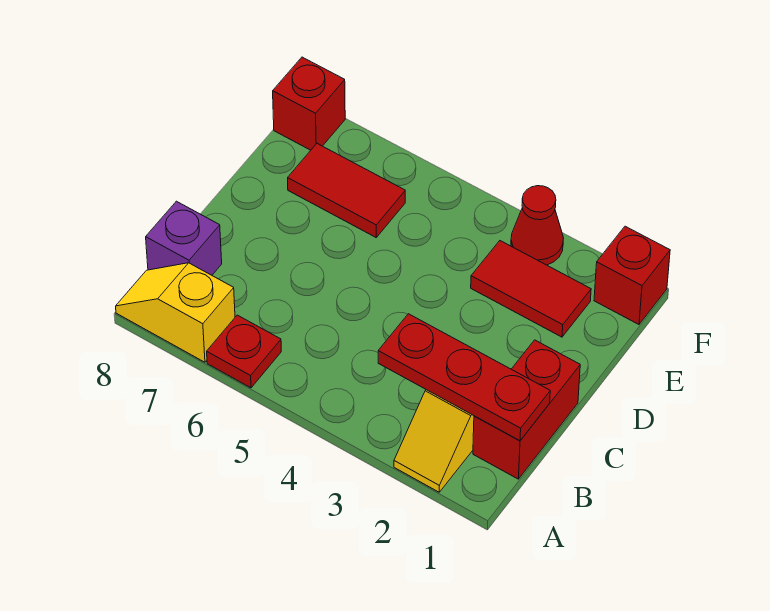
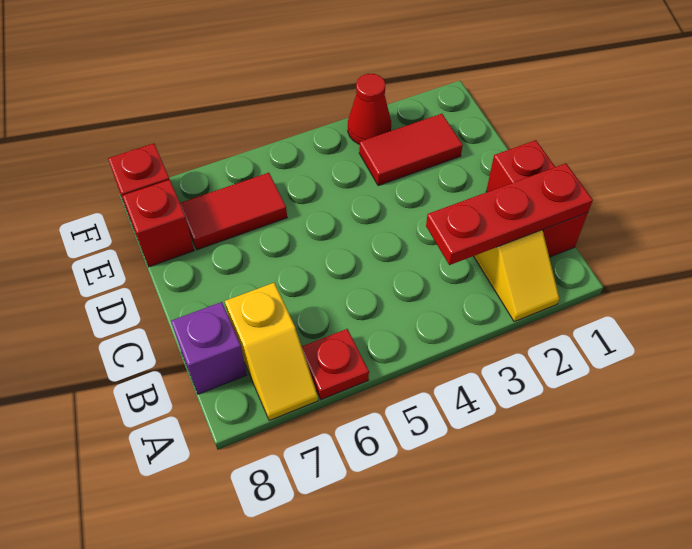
yellow slope A7:A8 level 1 top 7 -> yellow slope A7:B7 level 1 top B
red brick F1 level 1 -> red brick E8 level 1

